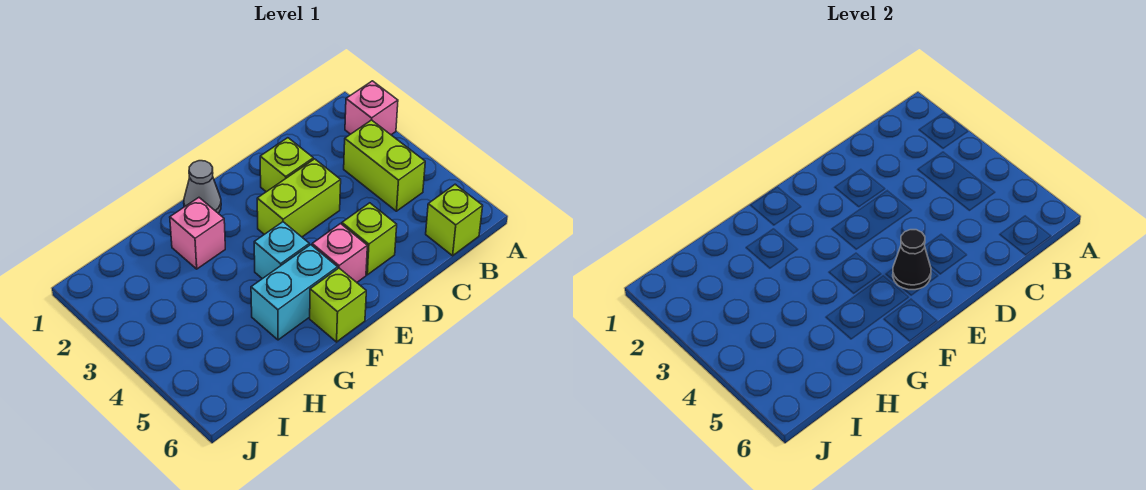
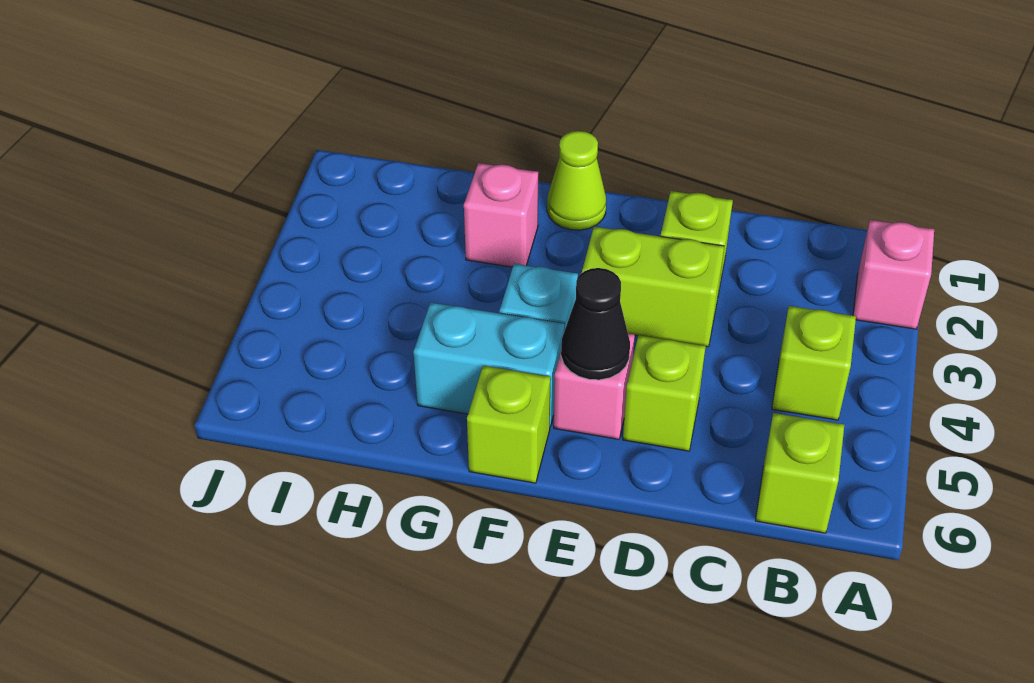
lime brick B3:B4 level 1 -> lime brick B4 level 1
grey cone F1 level 1 -> lime cone F1 level 1

